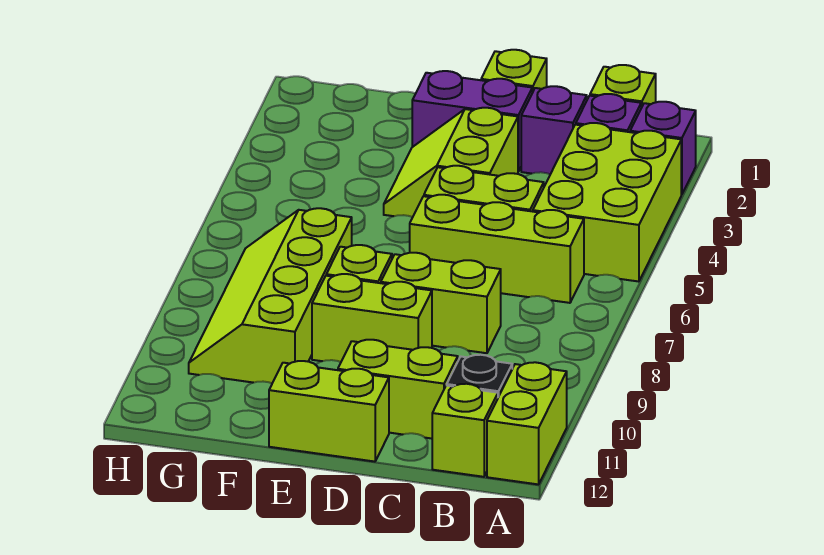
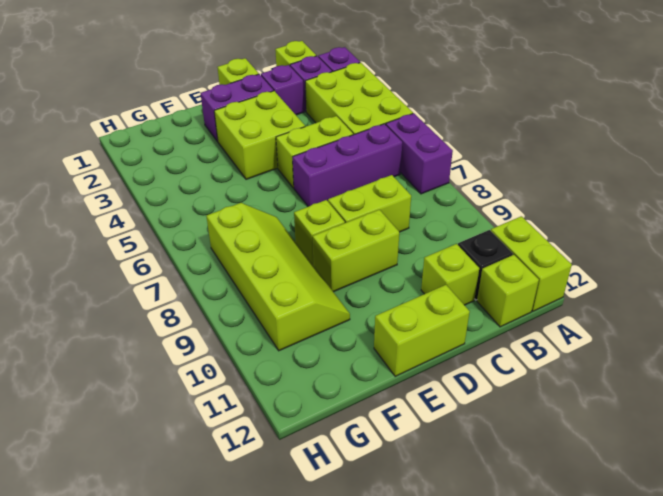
none -> purple brick A6:A7 level 1
lime brick B6:D6 level 1 -> purple brick B6:D6 level 1
lime brick C11:D11 level 1 -> lime brick C11 level 1
lime slope D3:E4 level 1 top D -> lime brick D3:E4 level 1
lime slope F7:G10 level 1 top F -> lime slope F7:G10 level 1 top G

